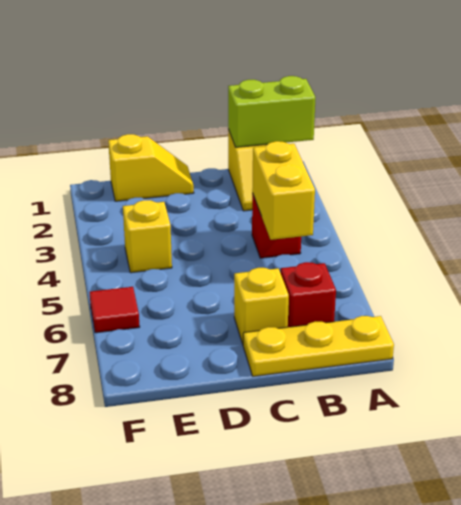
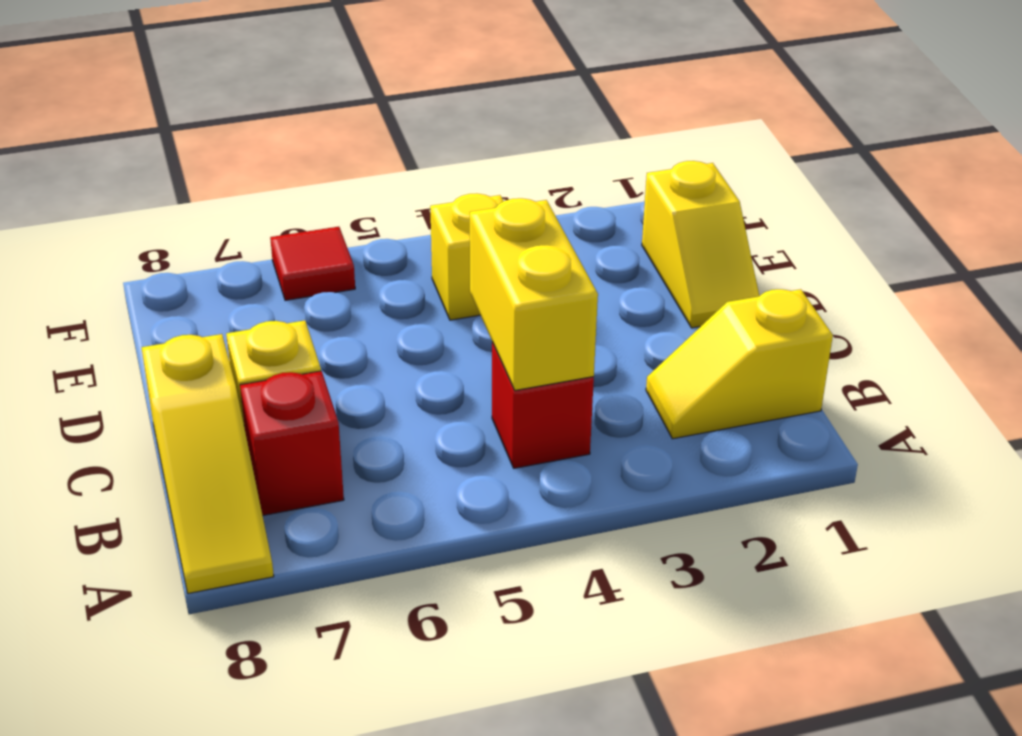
lime brick A1:B1 level 2 -> none
yellow plate A8:C8 level 1 -> yellow slope A8:C8 level 1 top C
yellow brick B4:B5 level 2 -> yellow brick B4:C4 level 2

